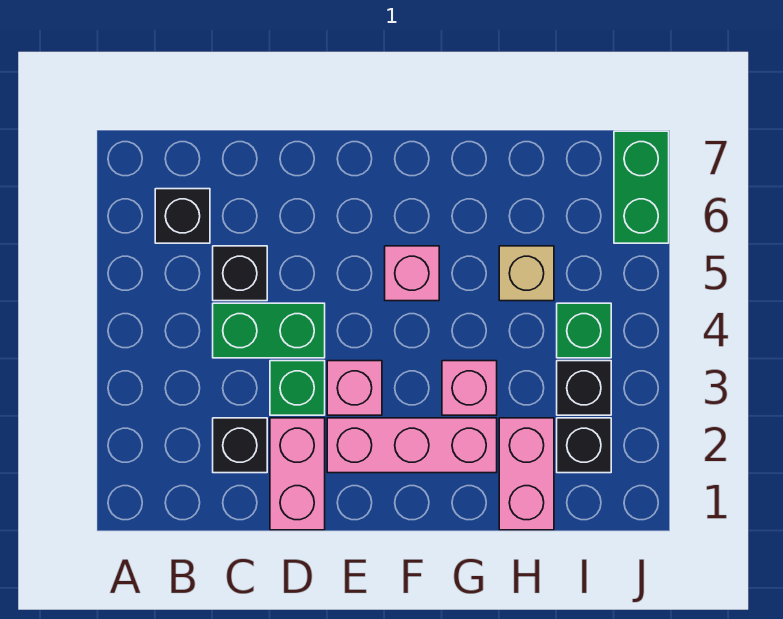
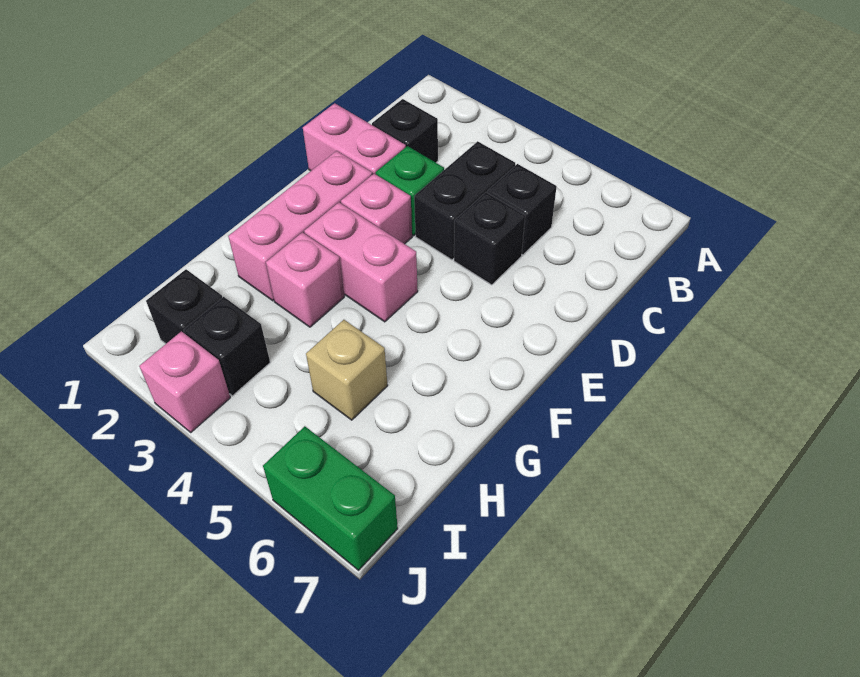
black brick B6 level 1 -> black brick D5 level 1
green brick C4:D4 level 1 -> black brick C4:D4 level 1
pink brick F5 level 1 -> pink brick J3 level 1
pink brick H1:H2 level 1 -> pink brick F3:F4 level 1
green brick I4 level 1 -> none

